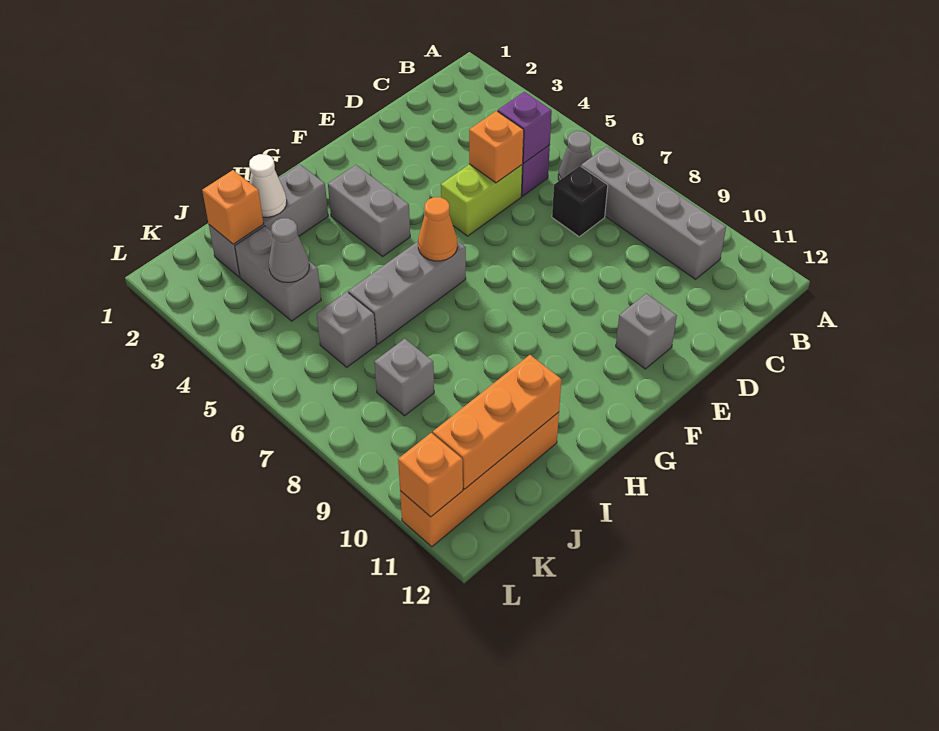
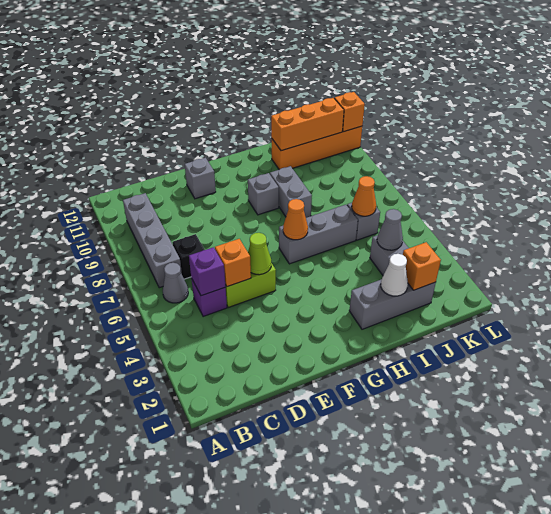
none -> lime cone E5 level 2
grey brick G3:G4 level 1 -> grey brick H8:H9 level 1
none -> orange cone J6 level 2
grey brick J8 level 1 -> grey brick G9 level 1

